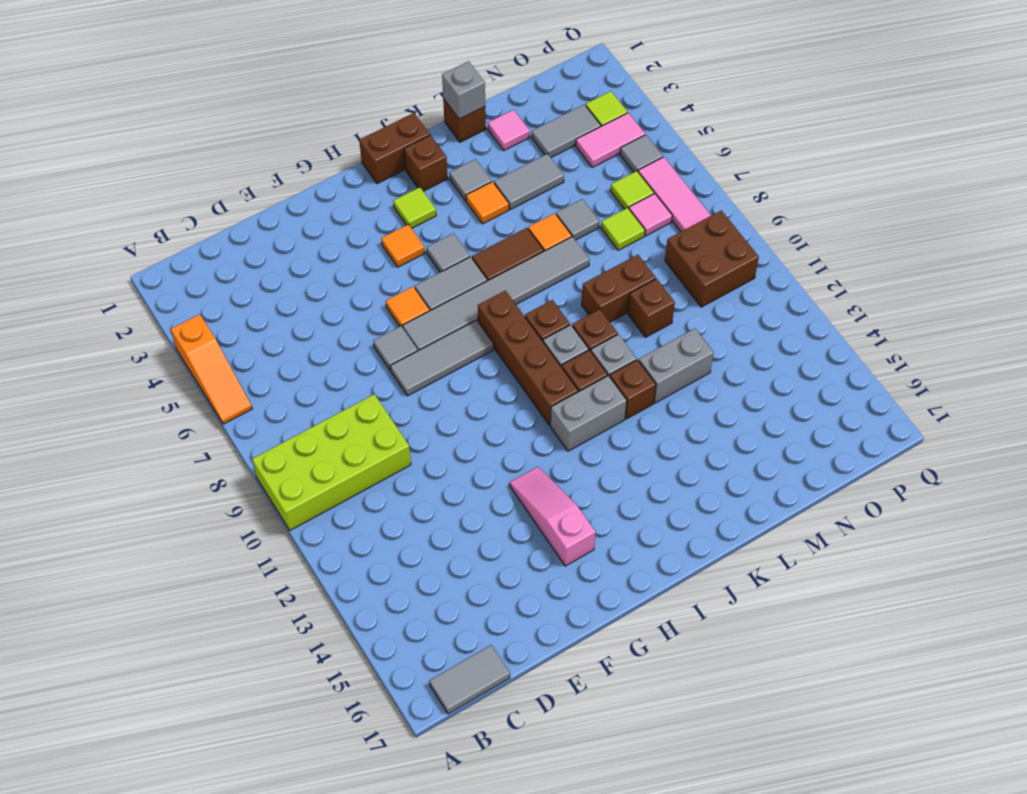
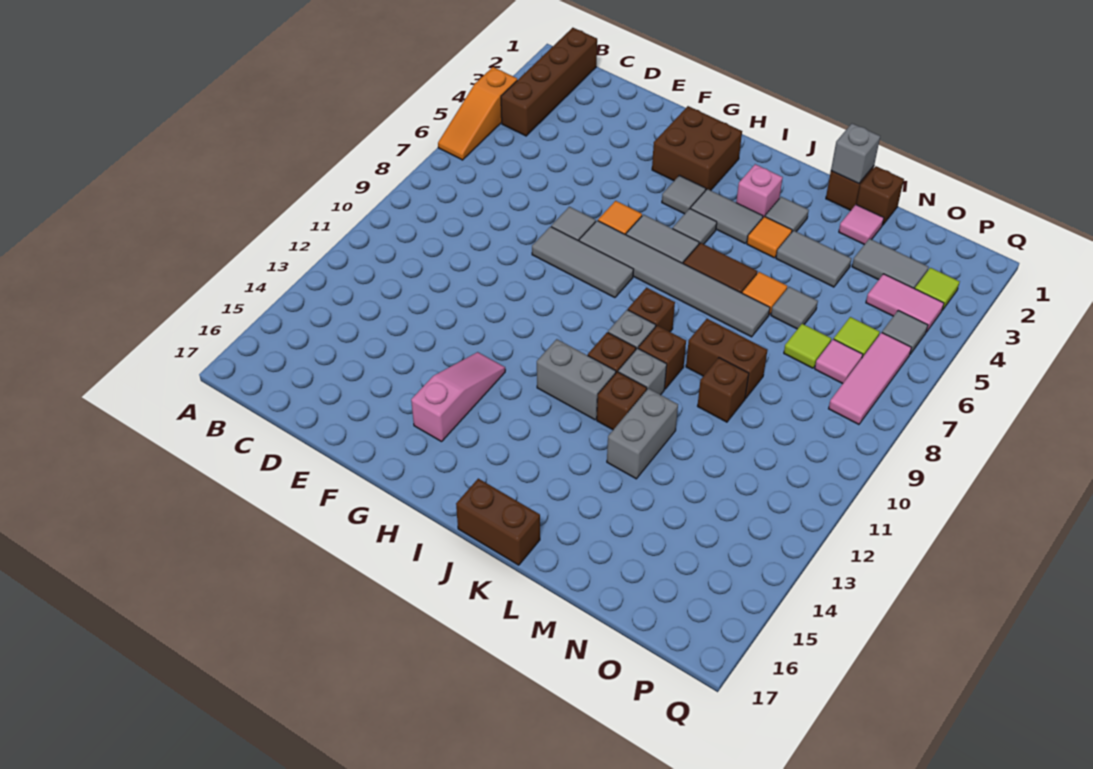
lime brick A9:D10 level 1 -> none
grey tile B17:C17 level 1 -> grey tile I4:J4 level 1
orange tile H4 level 1 -> grey tile H4 level 1
brown brick I1:J1 level 1 -> brown brick J17:K17 level 1
lime tile I3 level 1 -> none
brown brick I8:I11 level 1 -> brown brick B1:B4 level 1
brown brick J2 level 1 -> brown brick M1 level 1
none -> pink brick J3 level 1
grey brick L12:M12 level 1 -> grey brick L12:L13 level 1
brown brick O9:P10 level 1 -> brown brick G2:H3 level 1

